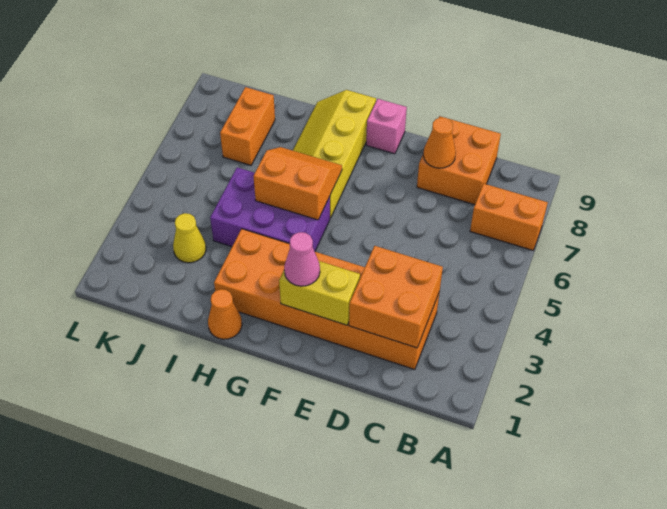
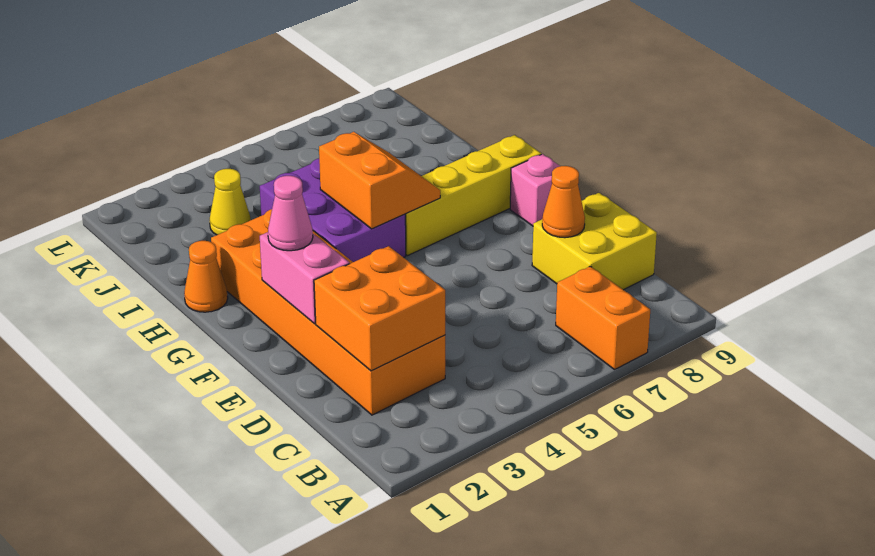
orange brick C8:D9 level 1 -> yellow brick C8:D9 level 1
yellow brick E2:F2 level 2 -> pink brick E2:F2 level 2
orange brick J7:J8 level 1 -> none

